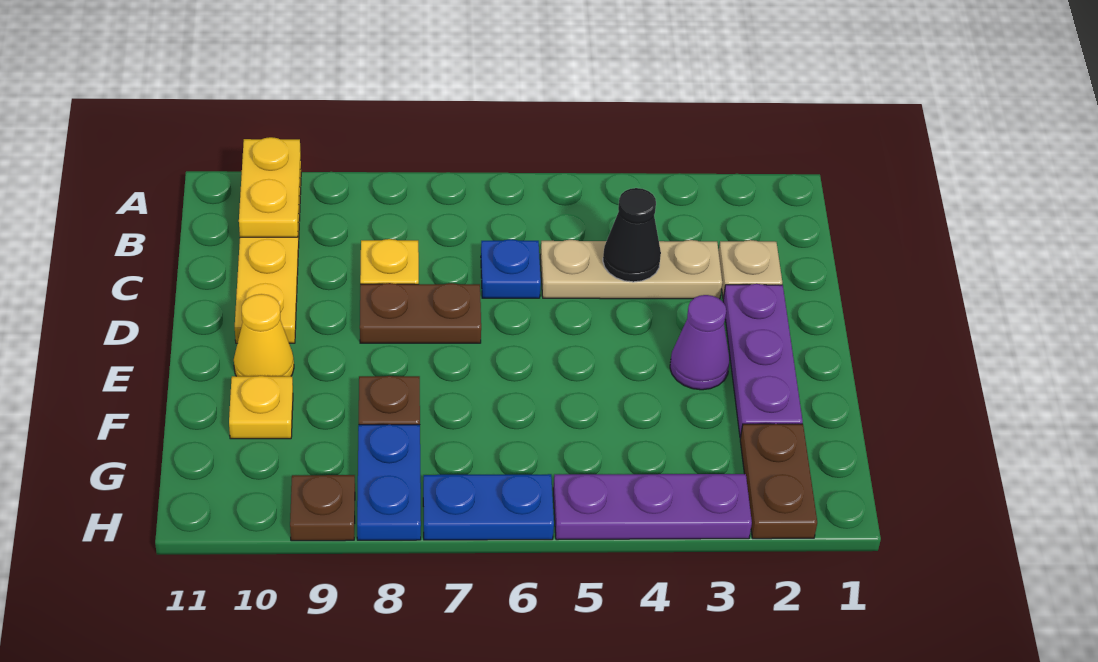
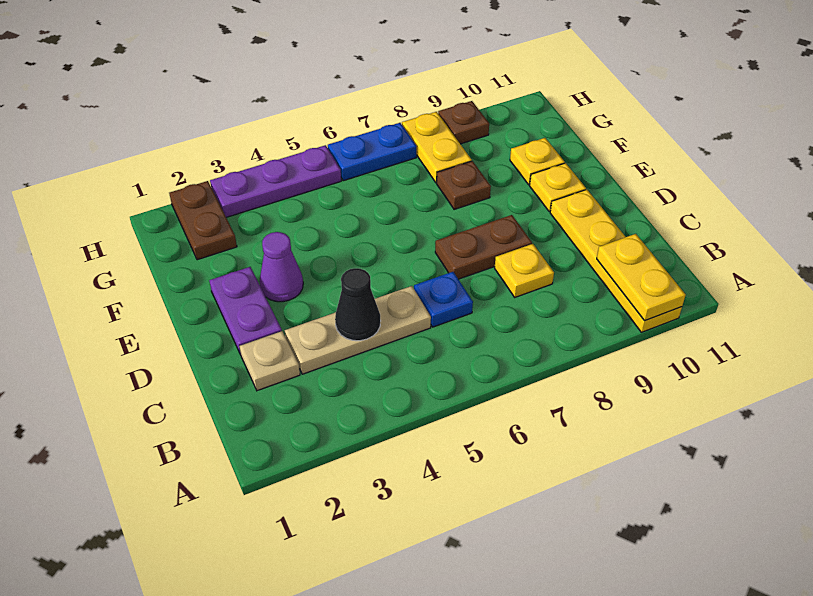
purple plate D2:F2 level 1 -> purple plate D2:E2 level 1
yellow cone E10 level 1 -> yellow plate E10 level 1
blue plate G8:H8 level 1 -> yellow plate G8:H8 level 1

